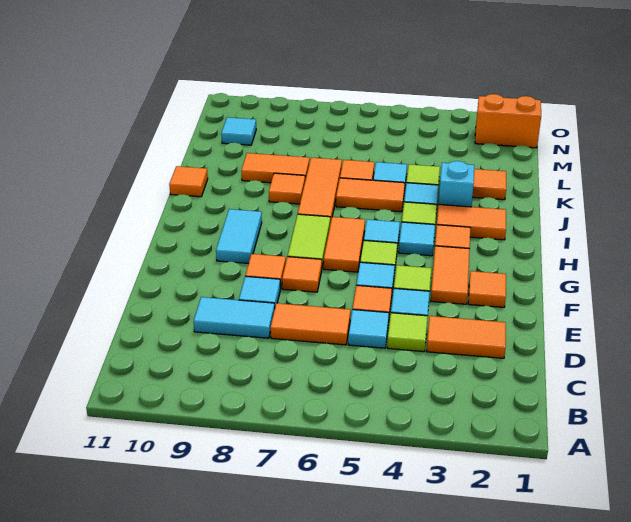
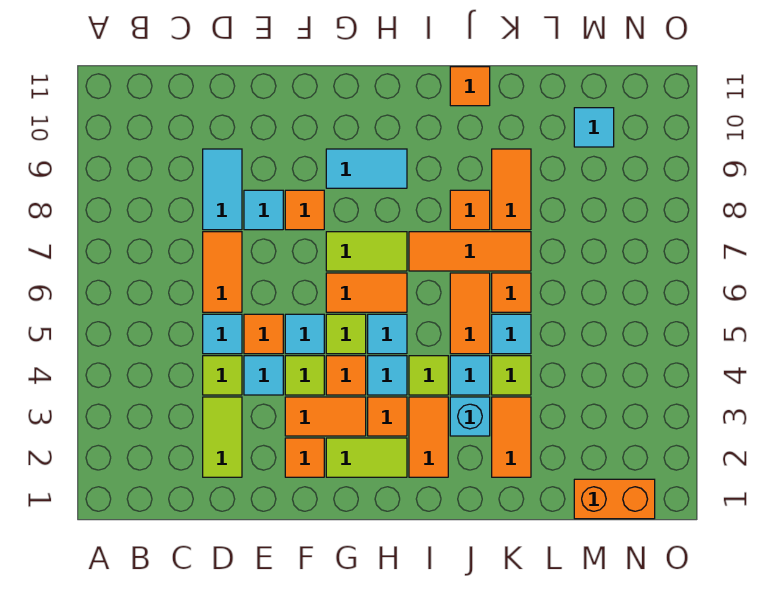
orange tile D2:D3 level 1 -> lime tile D2:D3 level 1
orange tile F7 level 1 -> orange tile G4 level 1
none -> lime tile G2:H2 level 1
orange brick N1:N2 level 1 -> orange brick M1:N1 level 1

